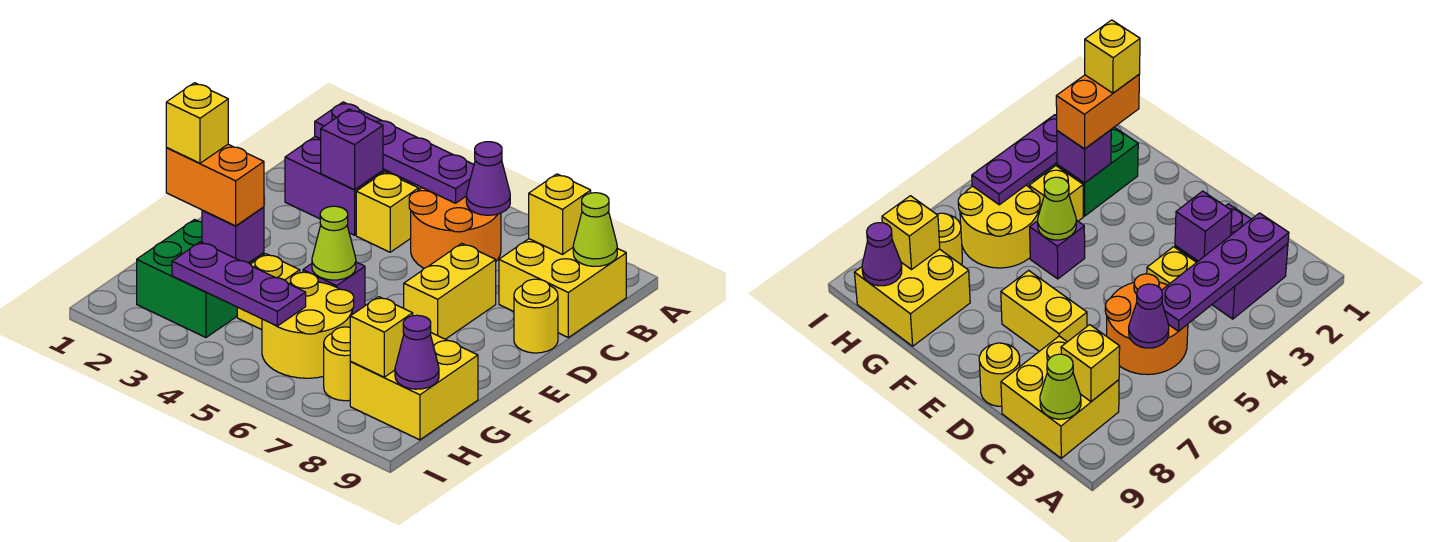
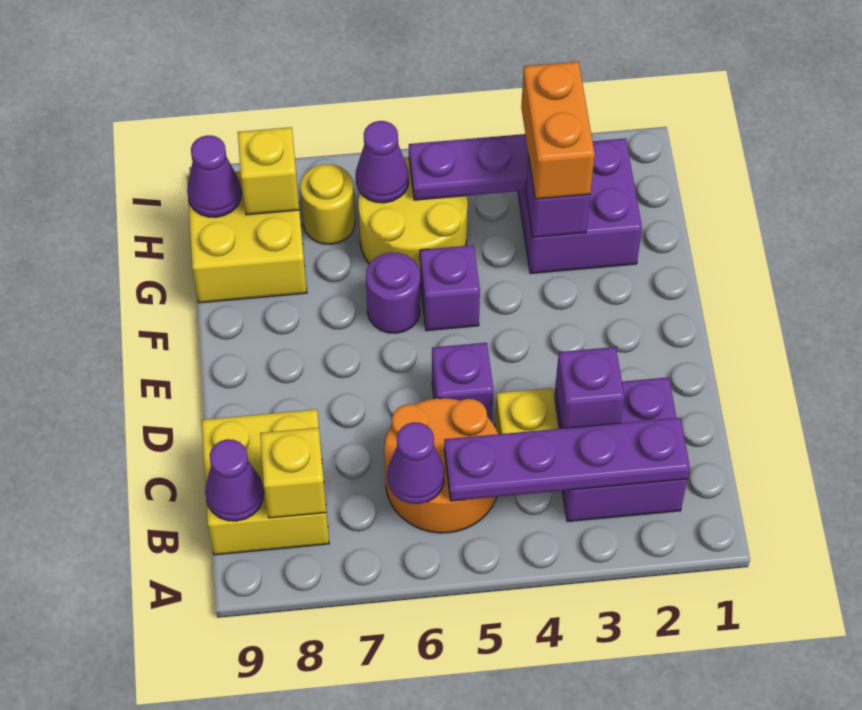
lime cone B9 level 2 -> purple cone B9 level 2
none -> purple brick D5 level 1
yellow brick D7:E7 level 1 -> none
yellow round brick D9 level 1 -> none
lime cone F5 level 2 -> none
none -> purple round brick F6 level 1
green brick G2:H3 level 1 -> purple brick G2:H3 level 1
orange brick G2:G3 level 3 -> orange brick G3:H3 level 3
yellow brick G2 level 4 -> none
yellow brick G4 level 1 -> none
none -> purple cone H6 level 2

